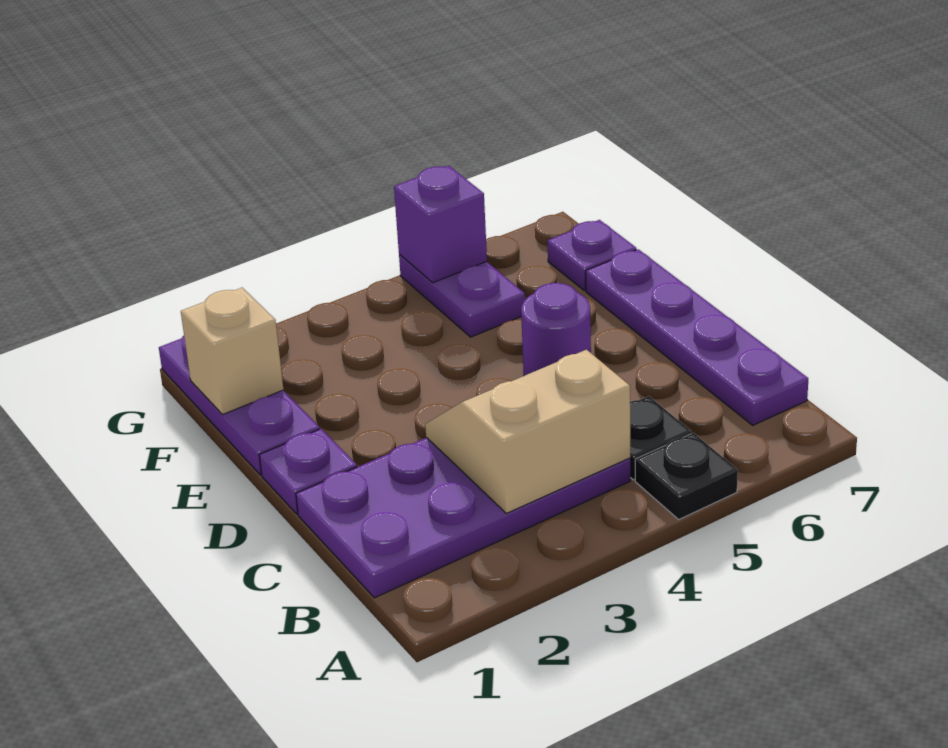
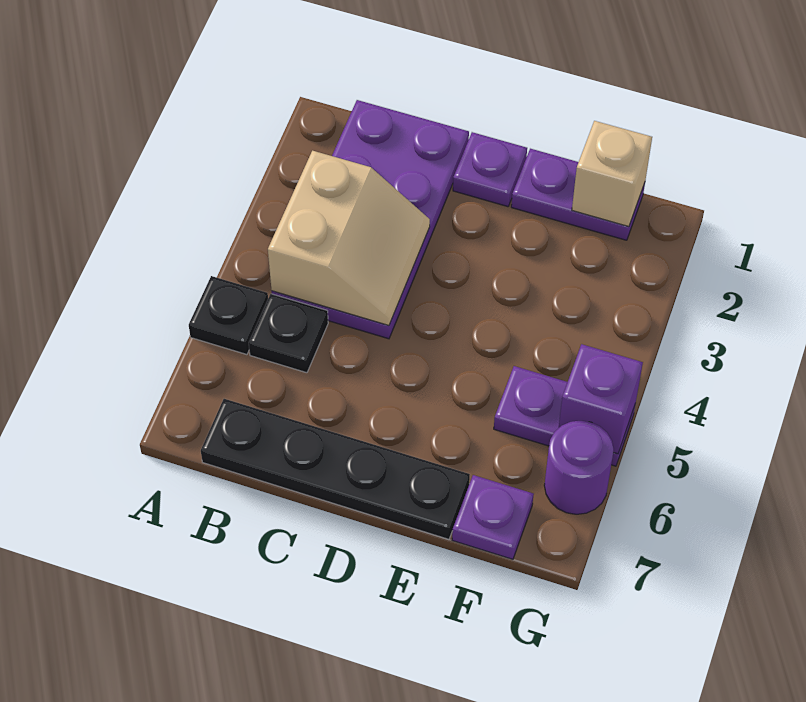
purple plate B7:E7 level 1 -> black plate B7:E7 level 1
purple round brick D5 level 1 -> purple round brick G6 level 1
purple plate E1:G1 level 1 -> purple plate E1:F1 level 1

